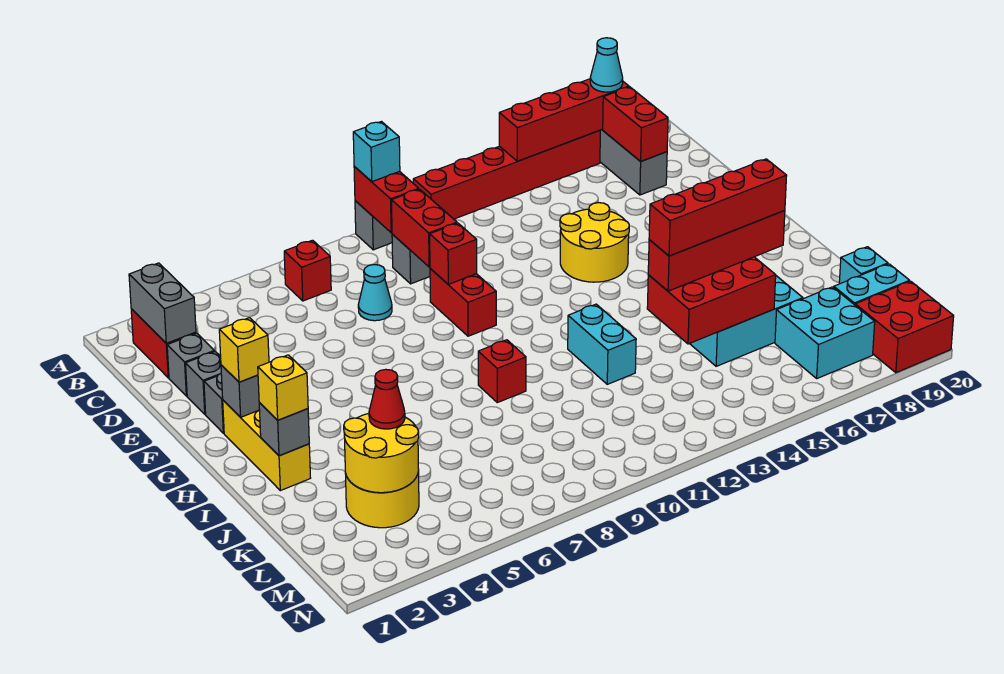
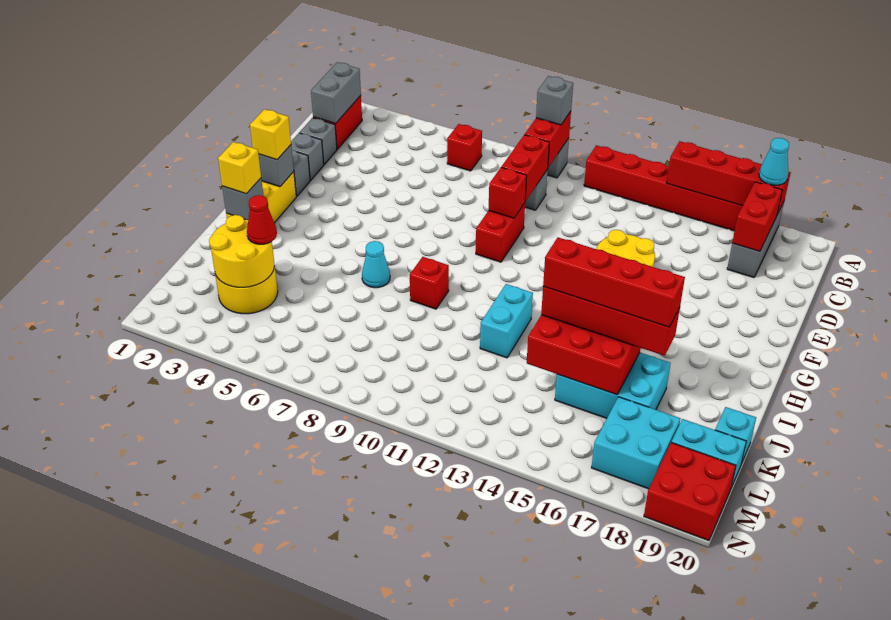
cyan brick A10 level 3 -> grey brick A10 level 3
cyan cone D8 level 1 -> cyan cone I7 level 1

